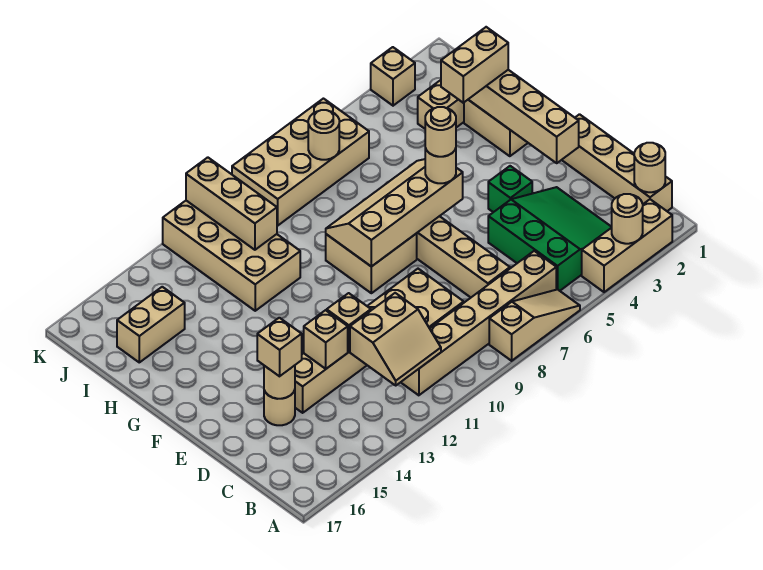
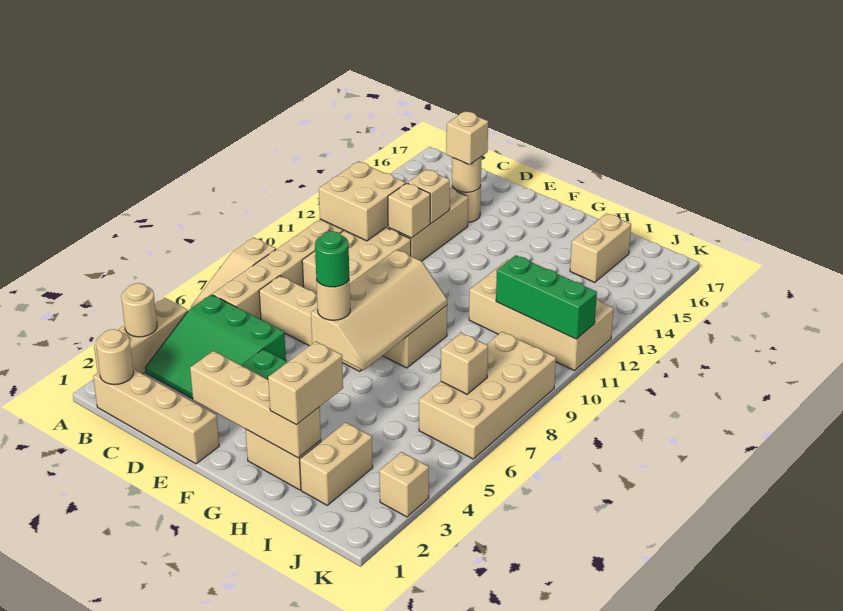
tan slope B11:C12 level 2 top C -> tan brick B11:C12 level 2
tan round brick F6 level 4 -> green round brick F6 level 4
tan brick I11:K11 level 2 -> green brick I11:K11 level 2
tan round brick J7 level 2 -> tan brick J7 level 2

